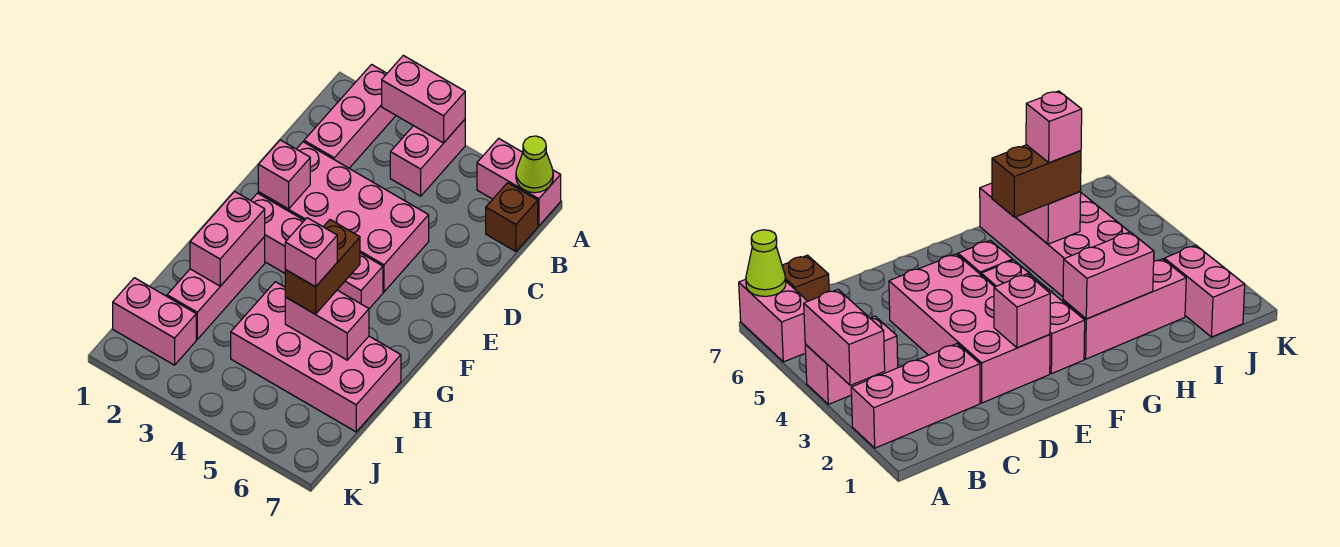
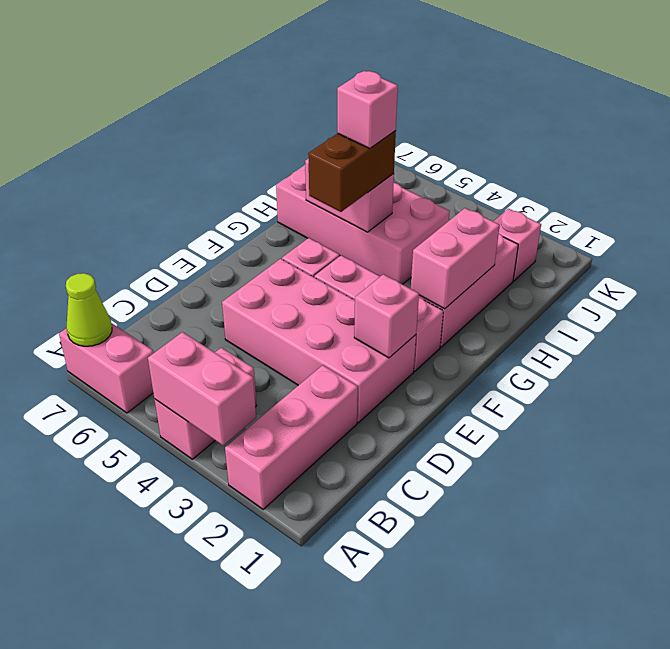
brown brick B7 level 1 -> none
pink brick J1:J2 level 1 -> pink brick J2 level 1

